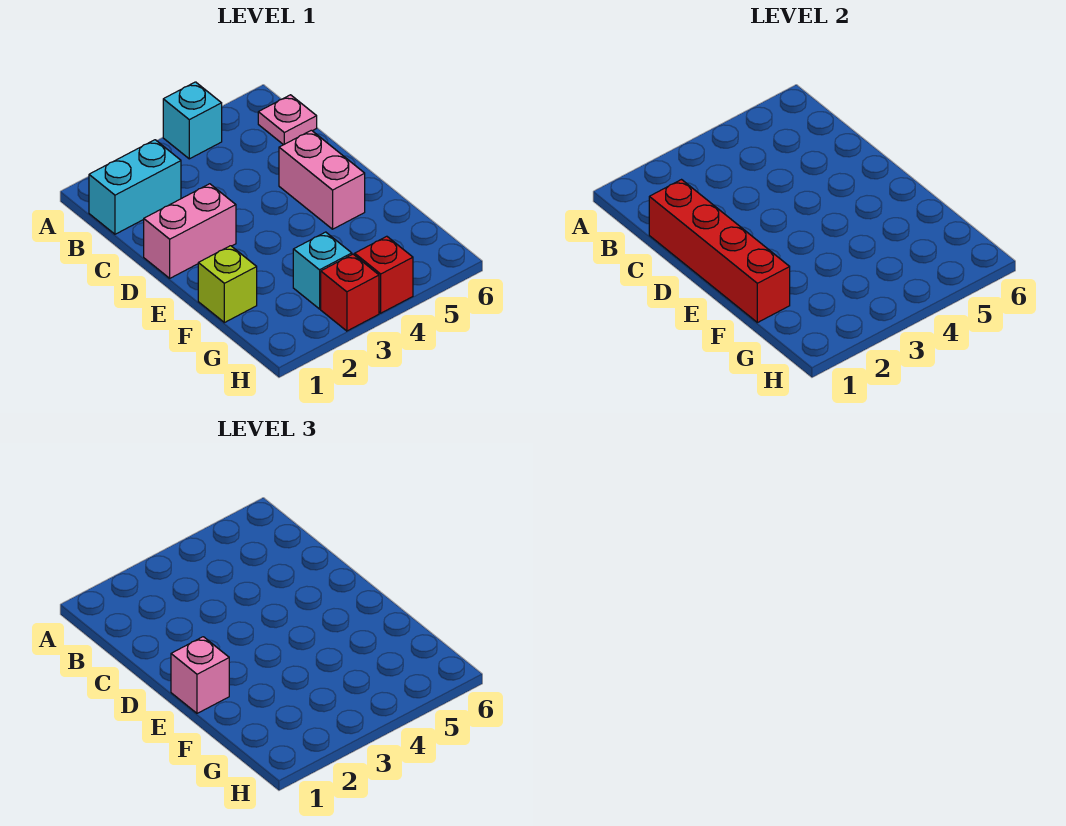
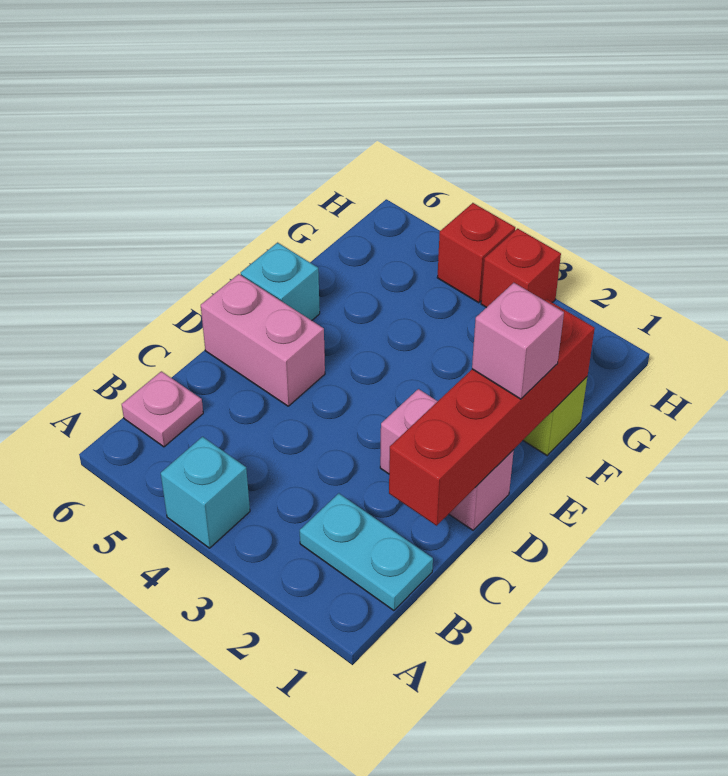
cyan brick B1:B2 level 1 -> cyan plate B1:B2 level 1
pink brick D5:E5 level 1 -> pink brick D5:D6 level 1
cyan brick G3 level 1 -> cyan brick E6 level 1

